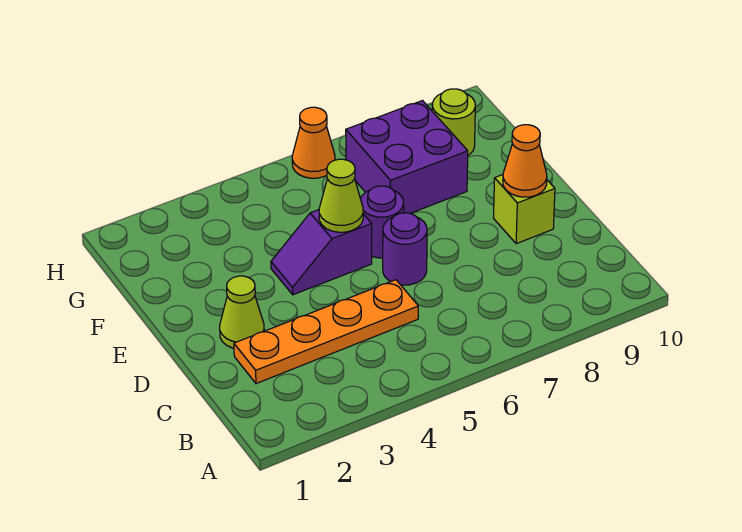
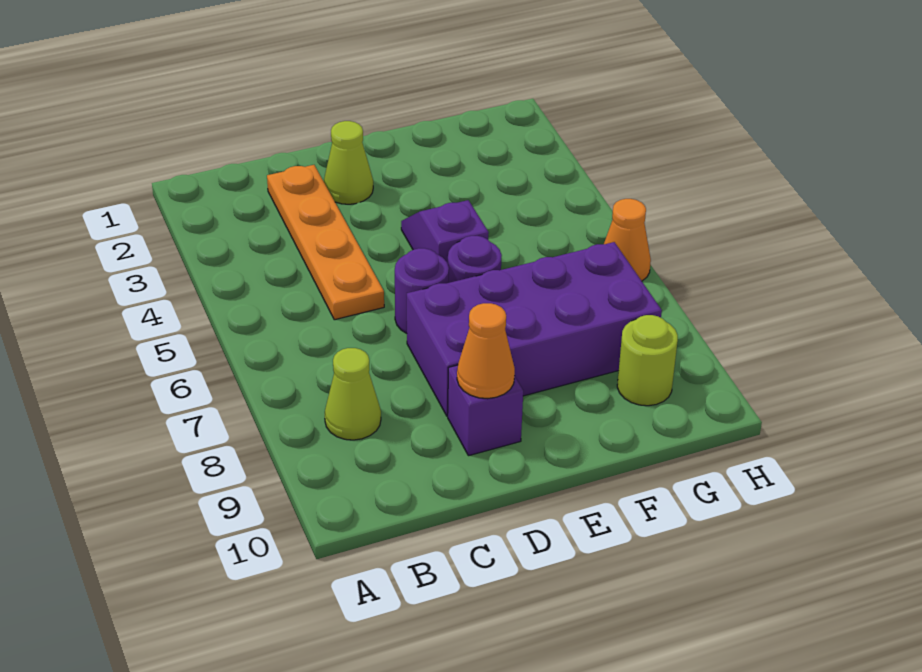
lime brick D9 level 1 -> purple brick D9 level 1
lime cone E5 level 2 -> lime cone B8 level 1
purple brick F7:G8 level 1 -> purple brick D7:G8 level 1

